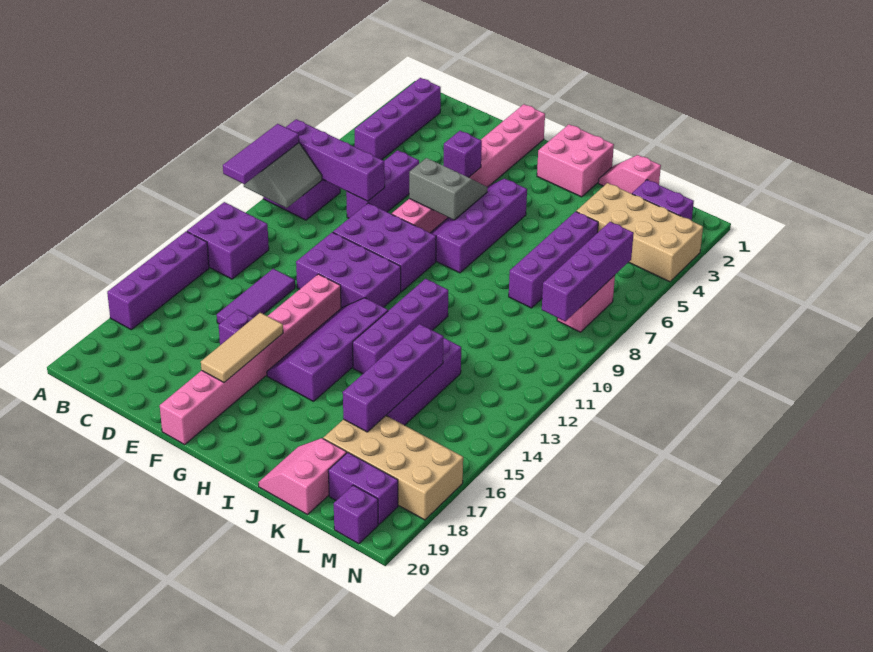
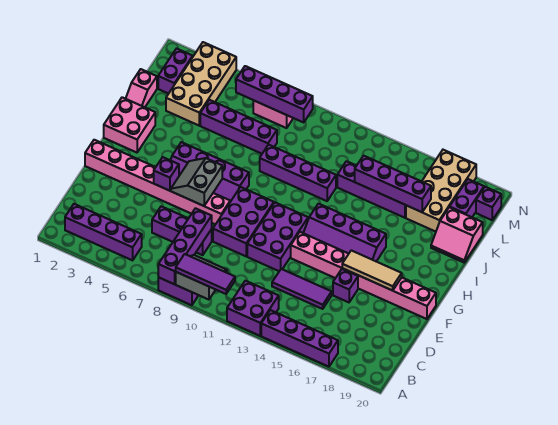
purple brick I11:I14 level 1 -> purple brick J9:J12 level 1

